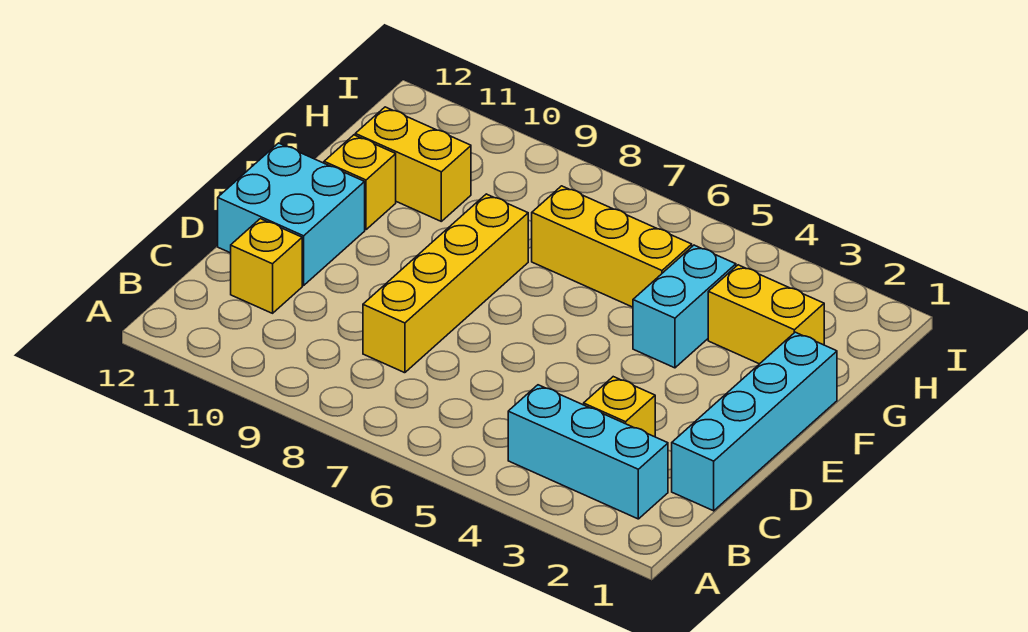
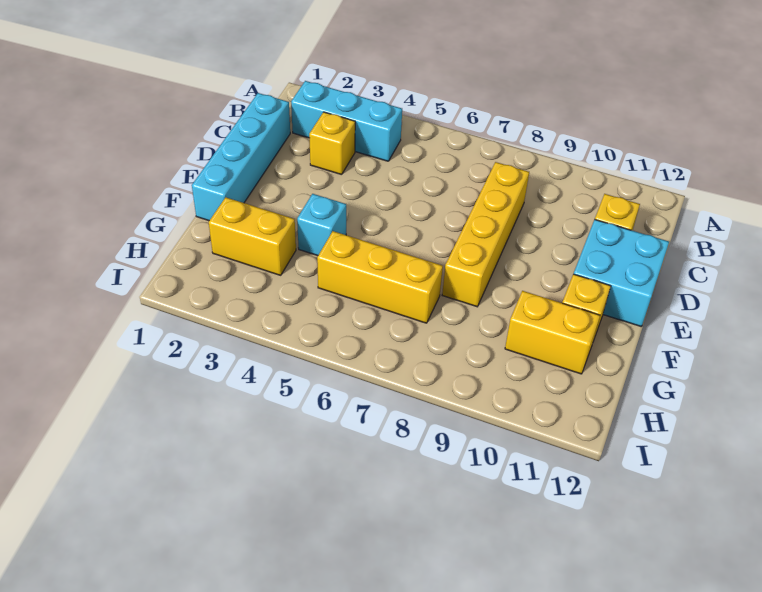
cyan brick F4:G4 level 1 -> cyan brick F4 level 1

